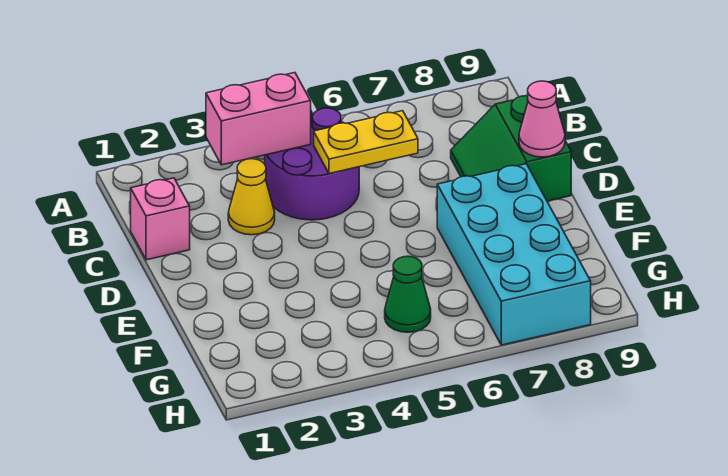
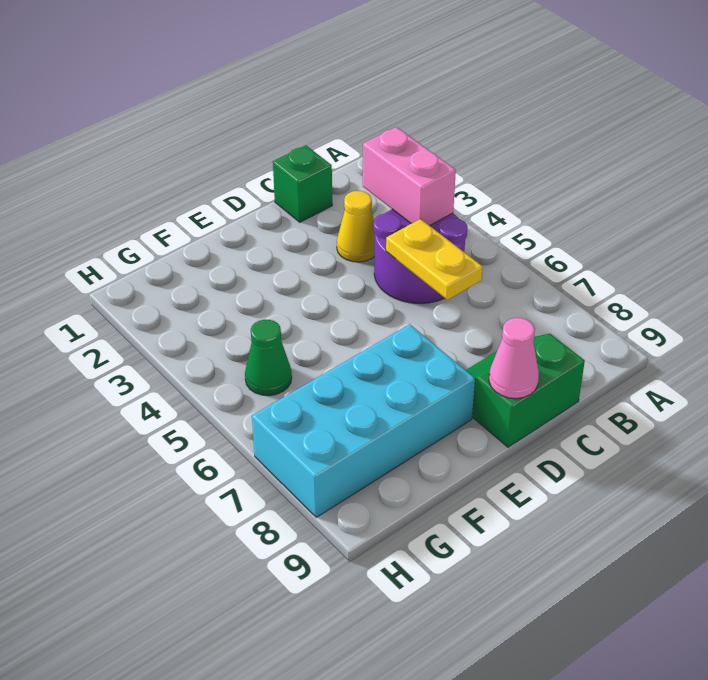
pink brick C1 level 1 -> green brick C1 level 1

